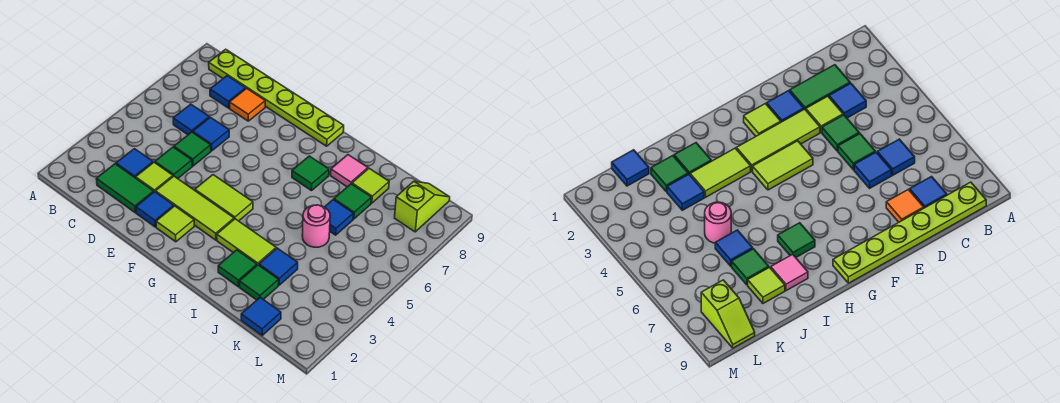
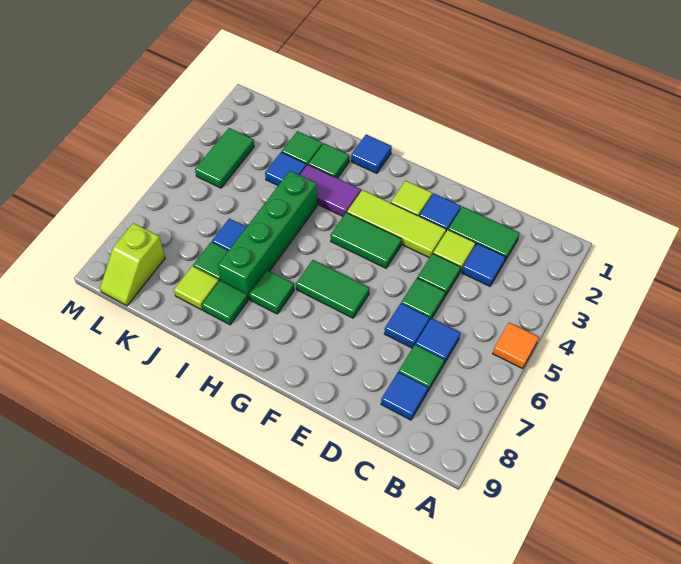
lime plate B9:G9 level 1 -> none
none -> green tile C7 level 1
orange tile D8 level 1 -> orange tile A5 level 1
lime tile F4:G4 level 1 -> green tile F4:G4 level 1
none -> green tile F6:G6 level 1
lime tile H3:I3 level 1 -> purple tile H3:I3 level 1
none -> green brick I4:I7 level 1
pink tile I8 level 1 -> green tile I8 level 1
pink round brick J5 level 1 -> none
blue tile K1 level 1 -> blue tile H1 level 1
none -> green tile L3:L4 level 1

